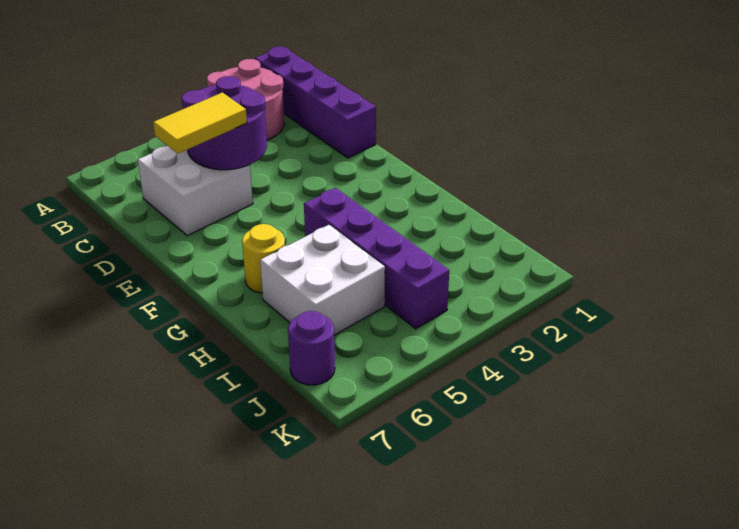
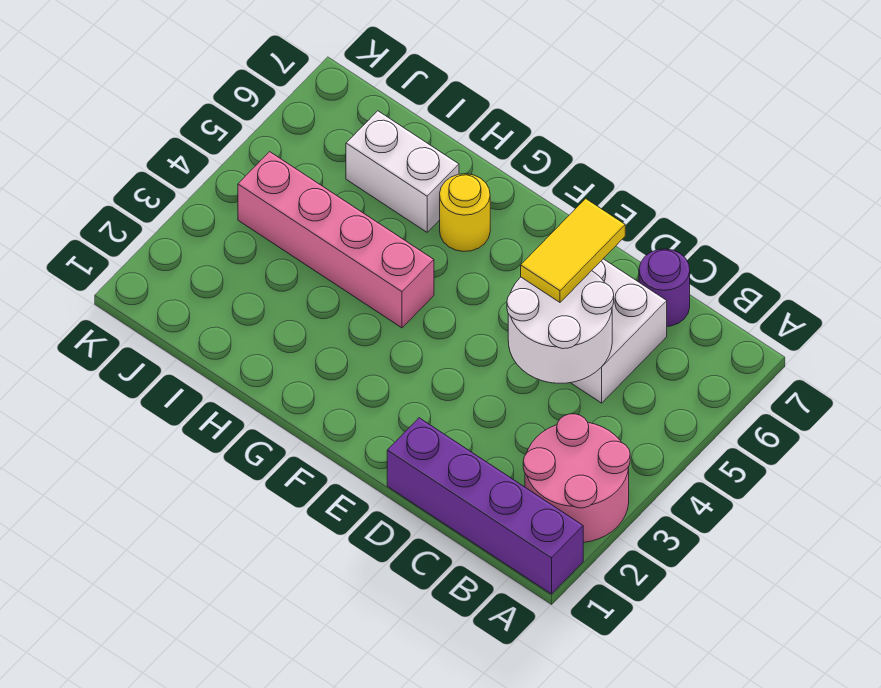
purple round brick C4:D5 level 2 -> white round brick C4:D5 level 2
purple brick G4:J4 level 1 -> pink brick G4:J4 level 1
white brick H5:I6 level 1 -> white brick H6:I6 level 1
purple round brick J7 level 1 -> purple round brick C7 level 1

